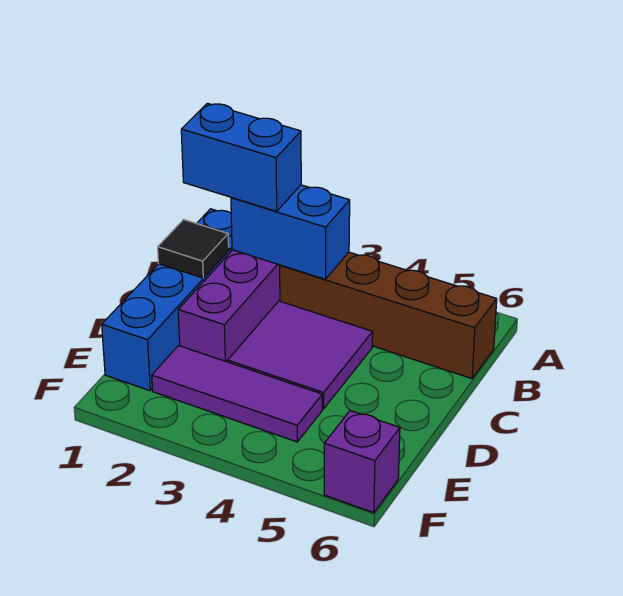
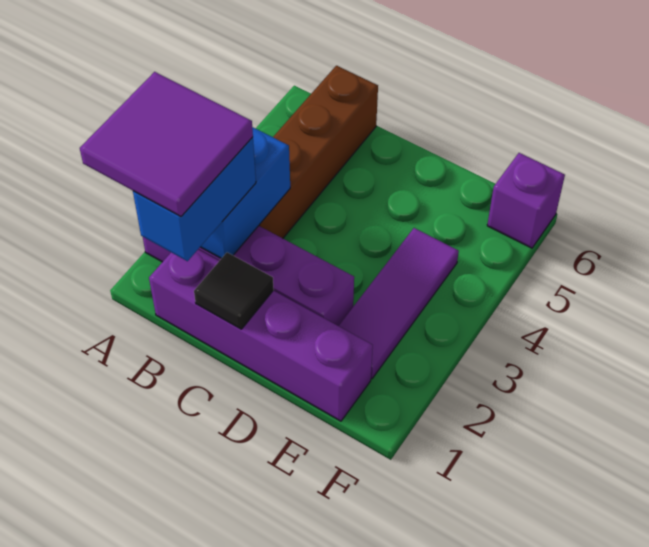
blue brick B1:E1 level 1 -> purple brick B1:E1 level 1
purple tile C3:D4 level 1 -> purple tile A1:B2 level 4

